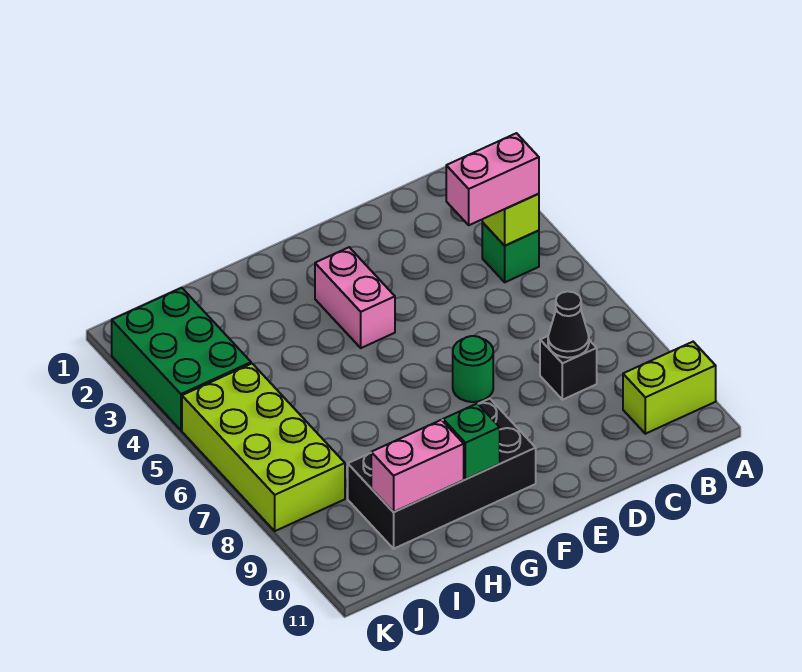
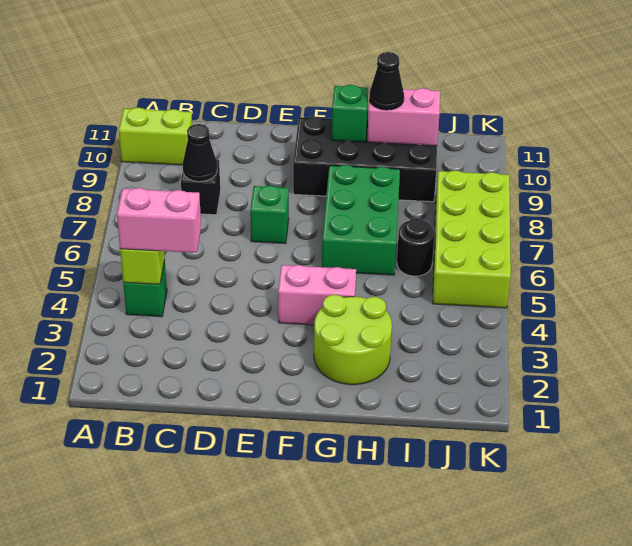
green round brick E7 level 1 -> green brick E7 level 1
pink brick F3:F4 level 1 -> pink brick F4:G4 level 1
none -> lime round brick G2:H3 level 1
none -> black cone H10 level 3
none -> black round brick I6 level 1
green brick J2:K4 level 1 -> green brick G6:H8 level 1

